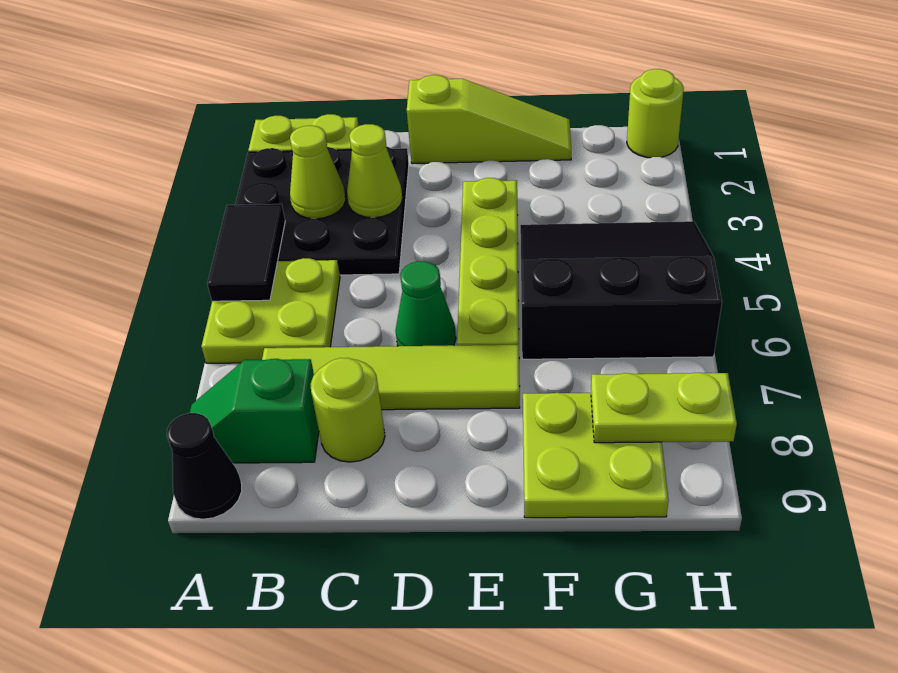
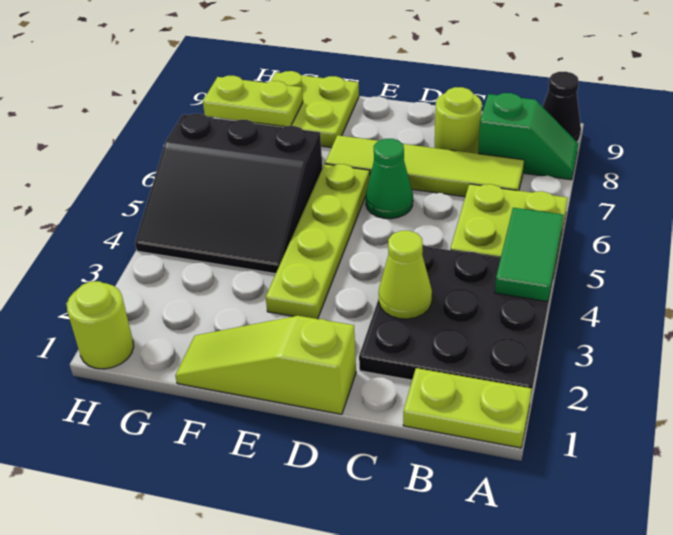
black tile A4:A5 level 2 -> green tile A4:A5 level 2
lime cone B3 level 2 -> none

